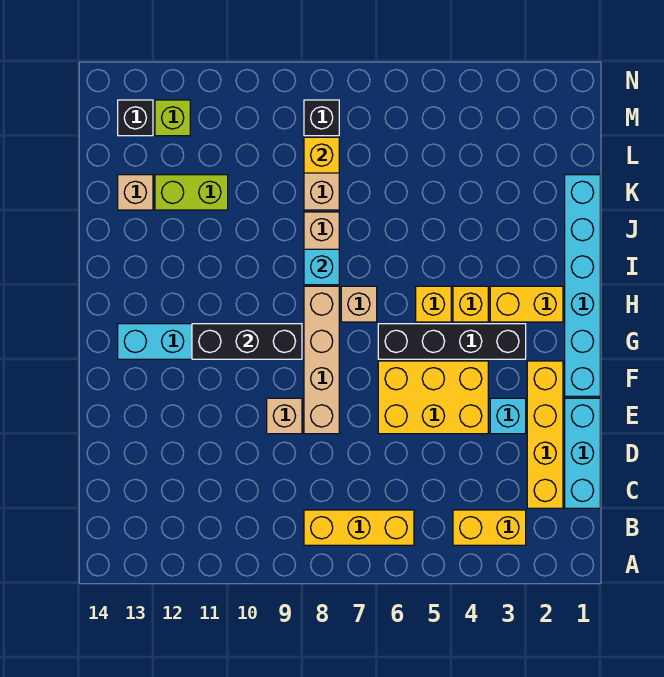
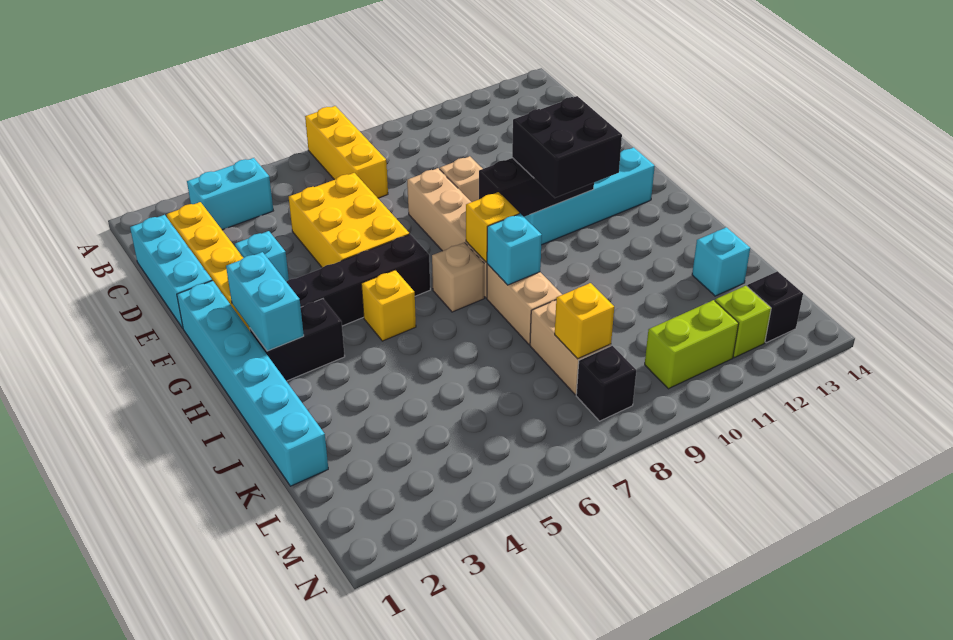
yellow brick B3:B4 level 1 -> cyan brick B3:B4 level 1
yellow brick B6:B8 level 1 -> yellow brick A7:C7 level 1
yellow brick E4:F6 level 1 -> yellow brick D5:F6 level 1
none -> cyan brick G2:H2 level 2
none -> black brick G10:H11 level 3
yellow brick H2:H3 level 1 -> black brick H2:H3 level 1
yellow brick H4 level 1 -> yellow brick H8 level 2
lime brick K11:K12 level 1 -> lime brick M10:M11 level 1
tan brick K13 level 1 -> cyan brick K13 level 1

